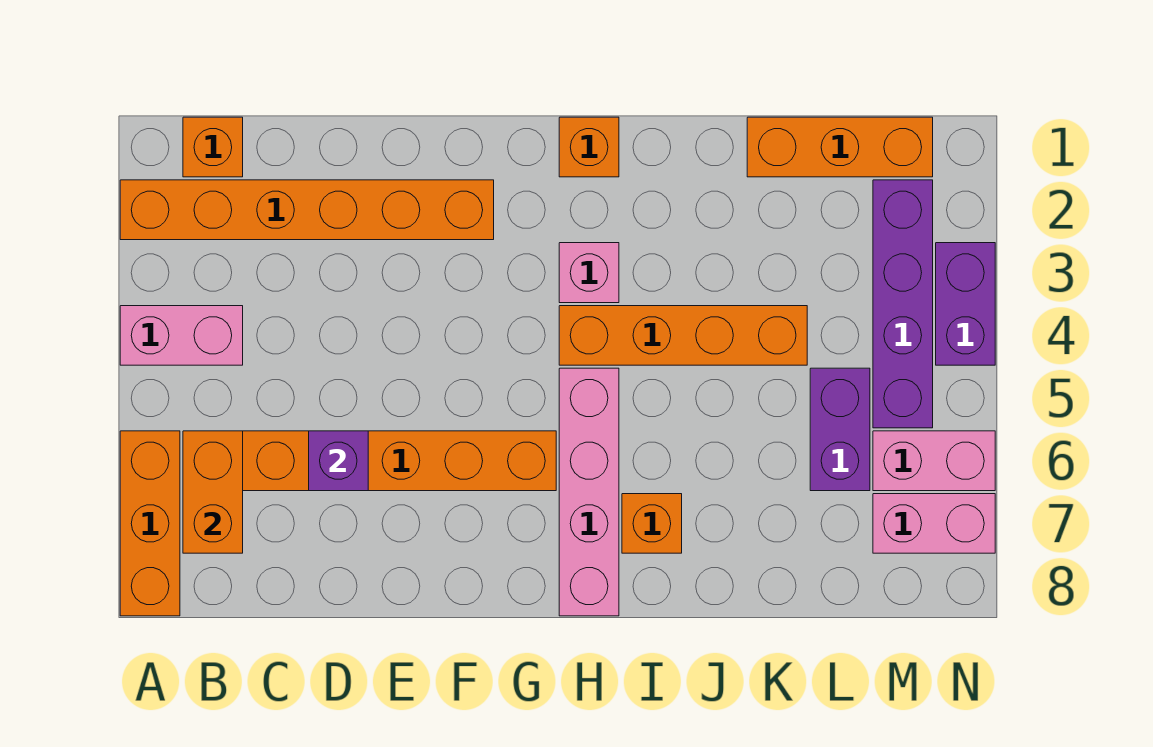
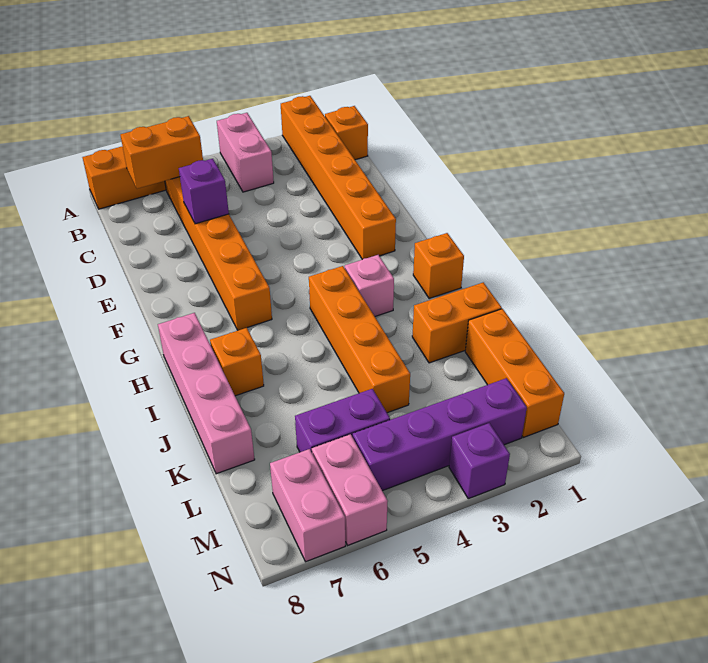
pink brick H5:H8 level 1 -> pink brick H8:K8 level 1
none -> orange brick J1:J2 level 1
purple brick N3:N4 level 1 -> purple brick N3 level 1

